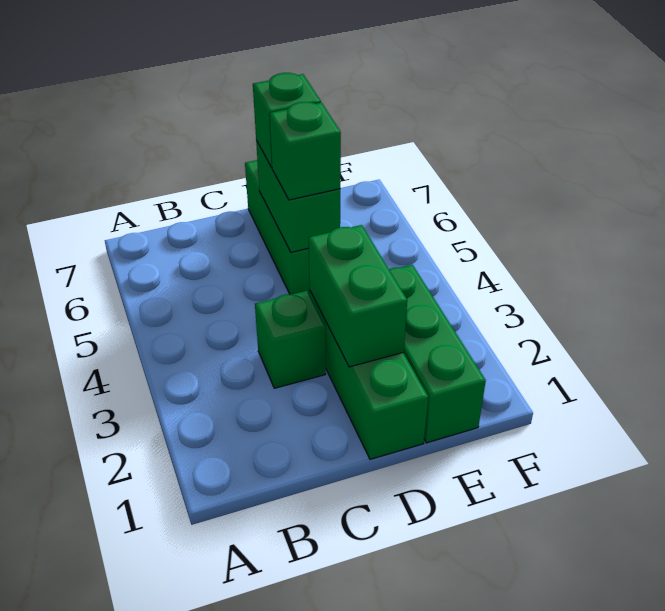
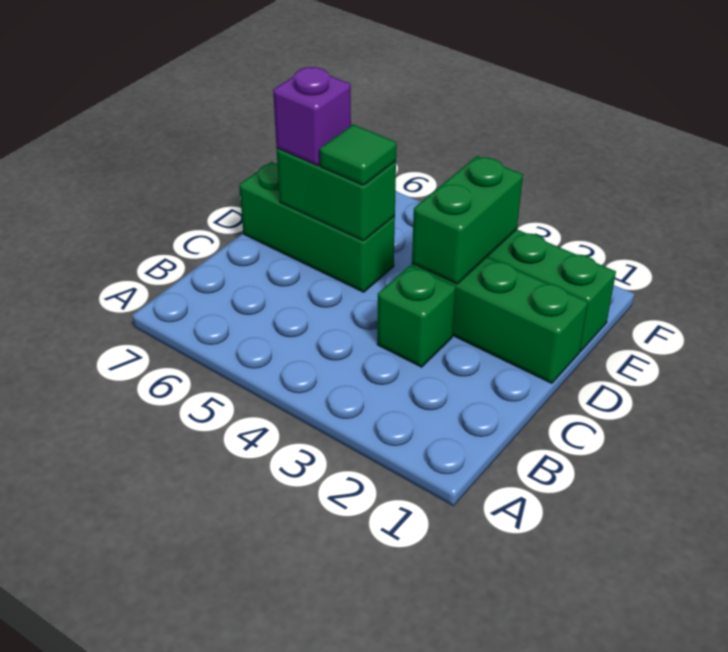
green brick D2:D3 level 2 -> green brick D3:E3 level 2
green brick D5 level 3 -> green tile D5 level 3
green brick D6 level 3 -> purple brick D6 level 3

